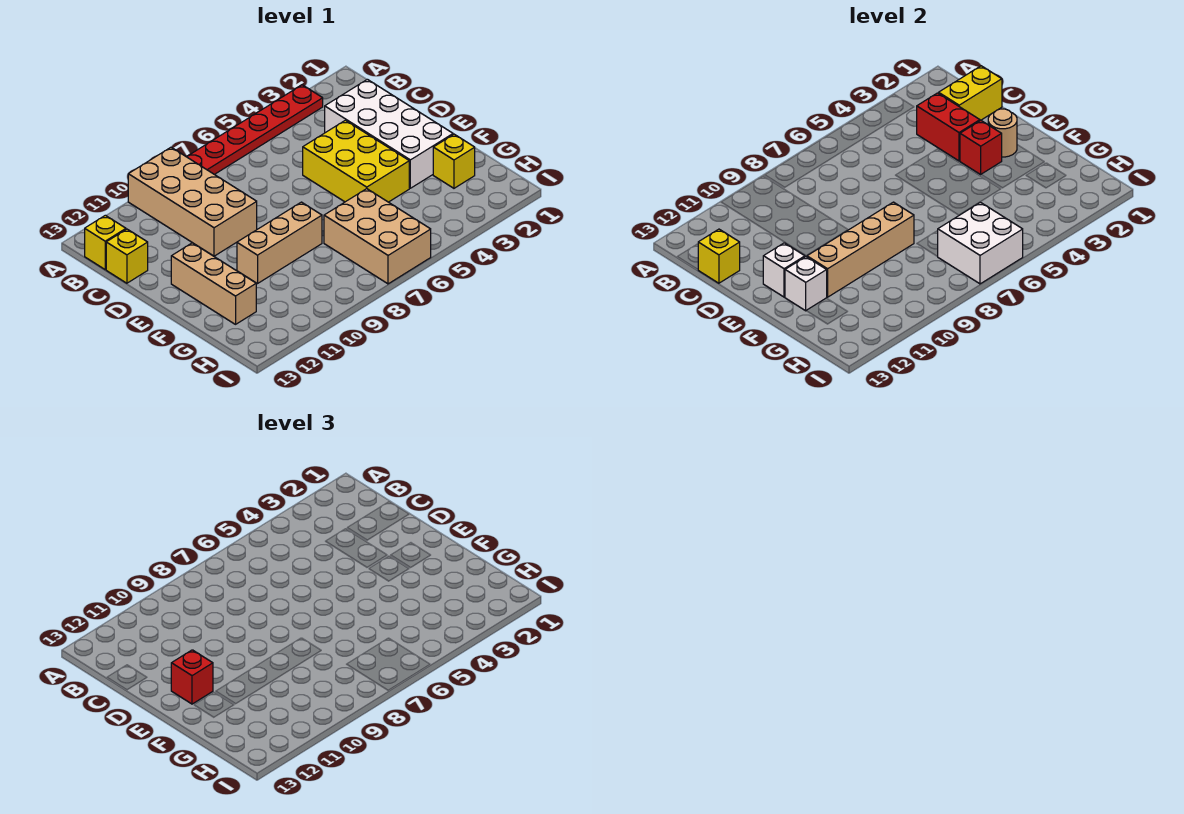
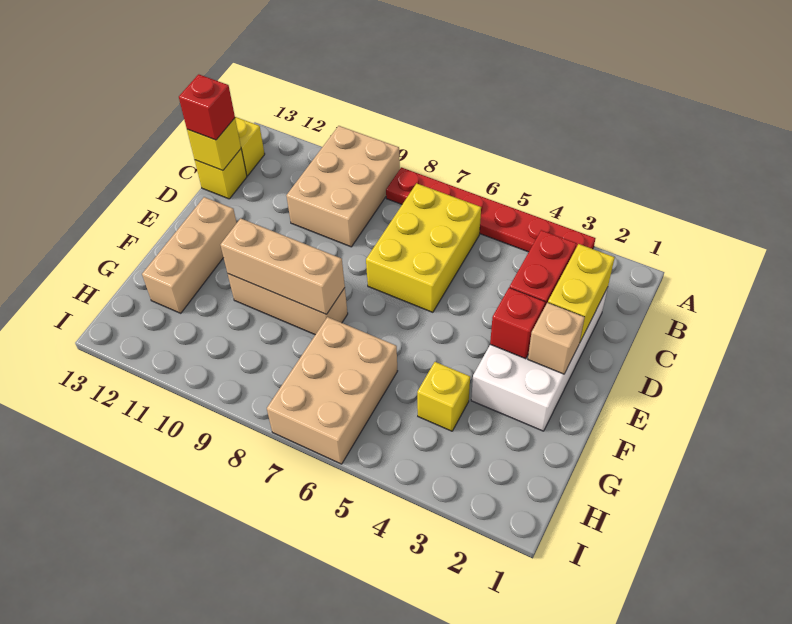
tan brick A9:D10 level 1 -> tan brick A9:C10 level 1
yellow brick C1:C2 level 2 -> yellow brick C2:D2 level 2
yellow brick D4:F5 level 1 -> yellow brick B6:D7 level 1
tan round brick E2 level 2 -> tan brick E2 level 2
white brick E12 level 2 -> none
red brick E12 level 3 -> red brick C13 level 3
tan brick F8:F11 level 2 -> tan brick F8:F10 level 2
white brick F12 level 2 -> none
yellow brick G2 level 1 -> yellow brick G4 level 1
white brick H6:I7 level 2 -> none

